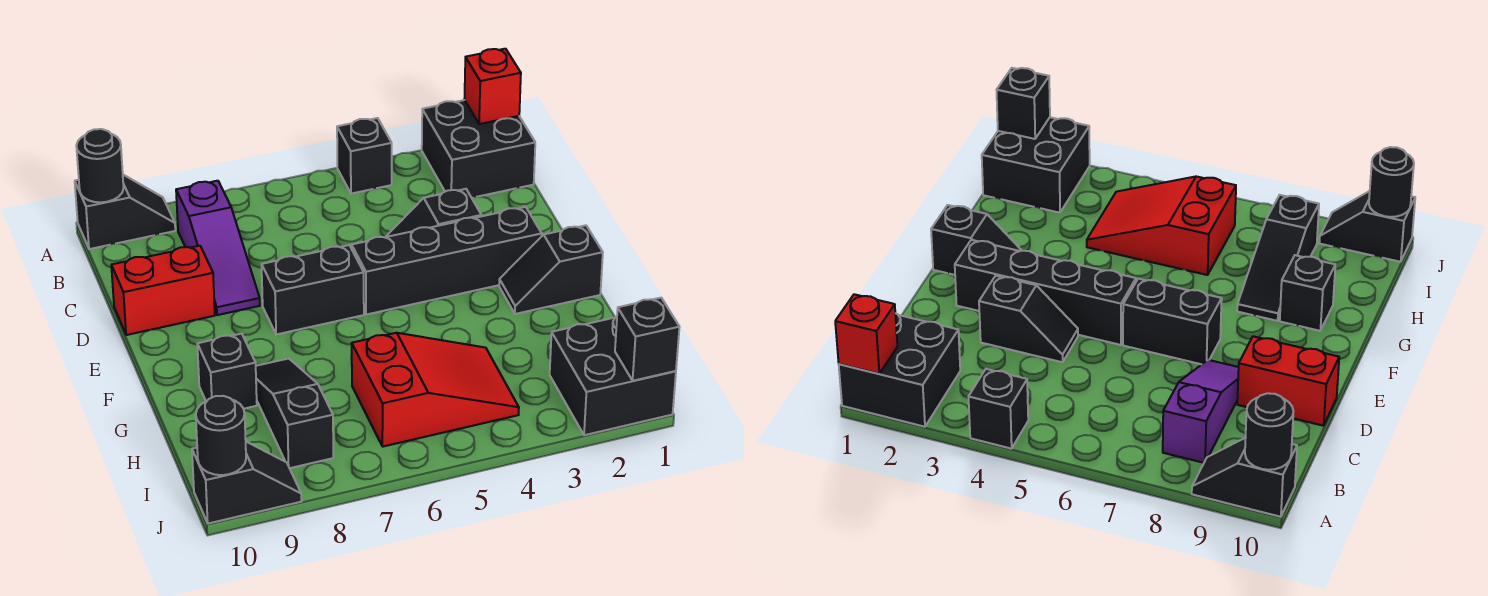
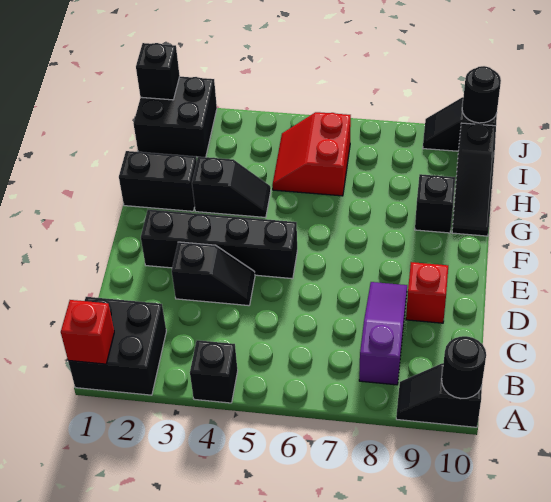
red brick D9:D10 level 1 -> red brick D9 level 1
black brick E6:E7 level 1 -> black brick G1:G2 level 1
black slope F1:F2 level 1 top 1 -> black slope G3:G4 level 1 top 3
black slope G8:I8 level 1 top I -> black slope G10:I10 level 1 top I
red slope H4:I6 level 1 top 6 -> red slope H5:I6 level 1 top 6

